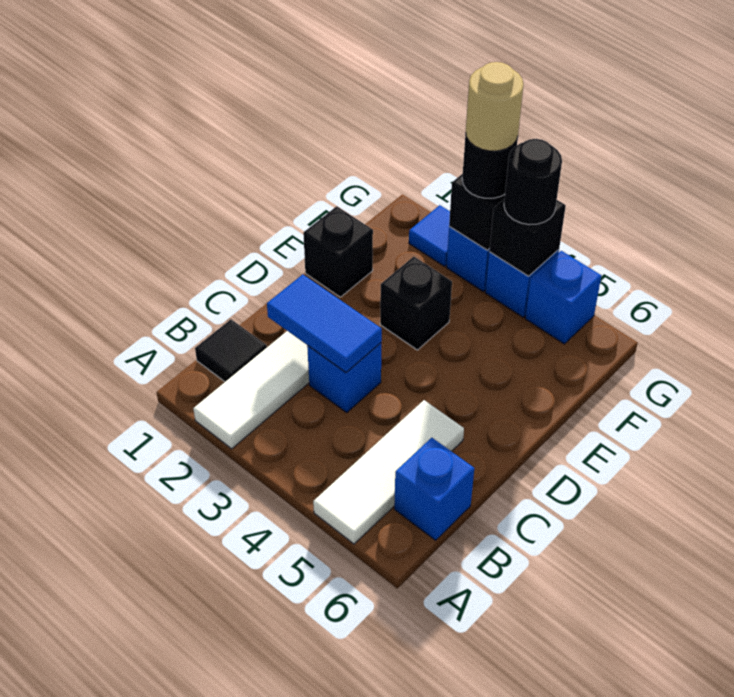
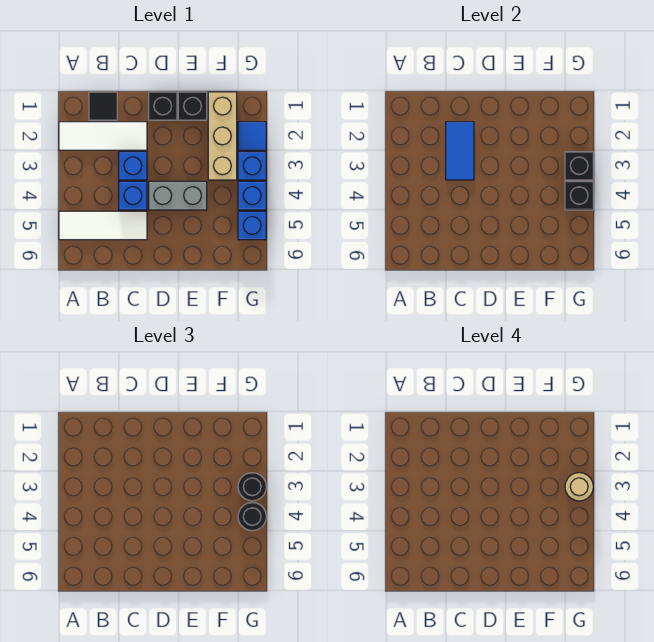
blue brick B6 level 1 -> blue brick C4 level 1
none -> grey brick D4:E4 level 1
black brick E3 level 1 -> black brick D1 level 1
none -> tan brick F1:F3 level 1

